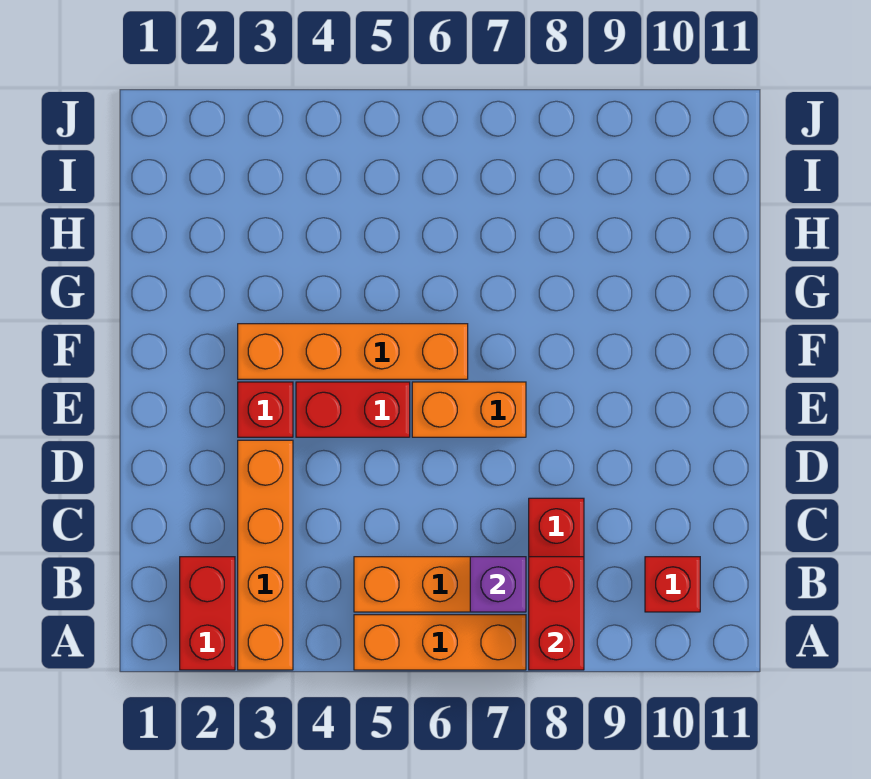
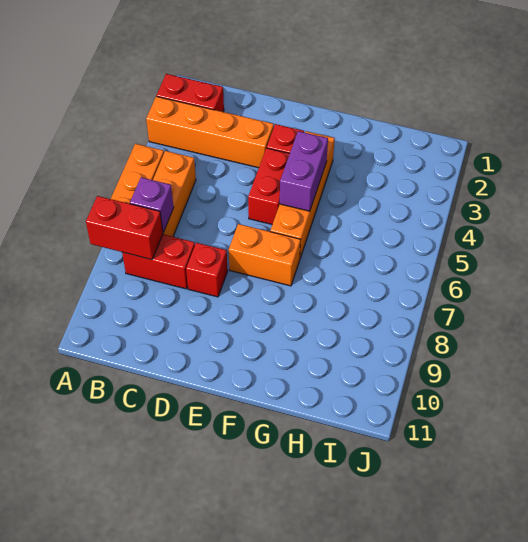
red brick B10 level 1 -> red brick D8 level 1
orange brick E6:E7 level 1 -> orange brick E7:F7 level 1
none -> purple brick F4:F5 level 2

